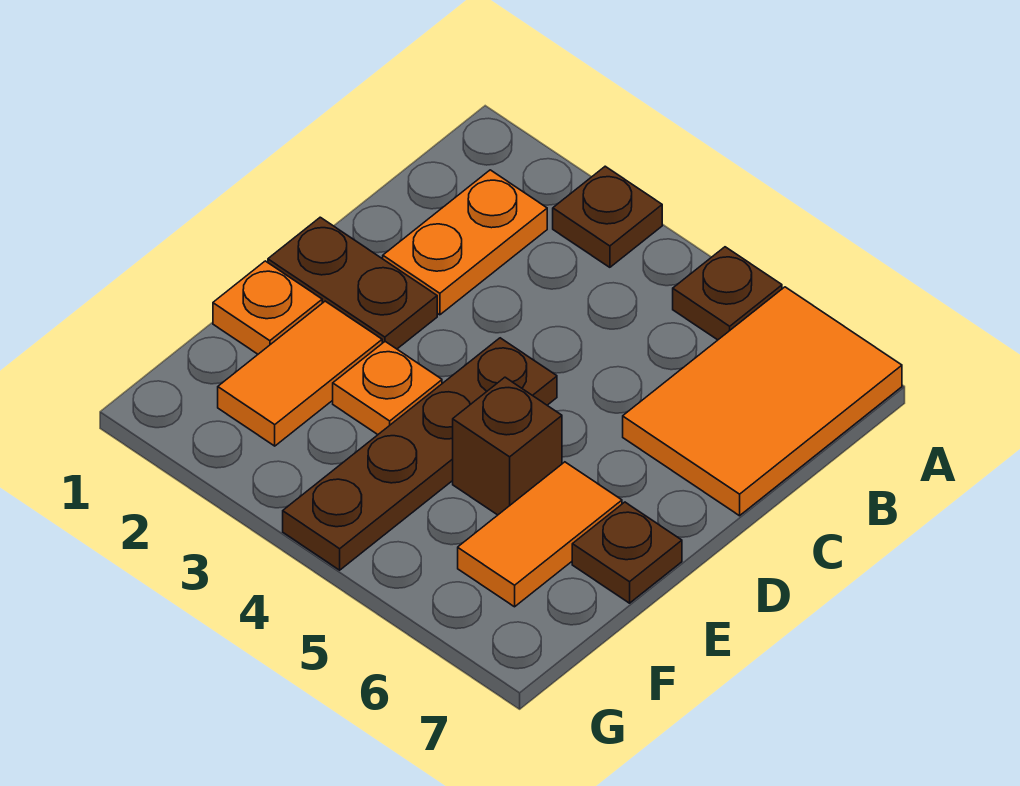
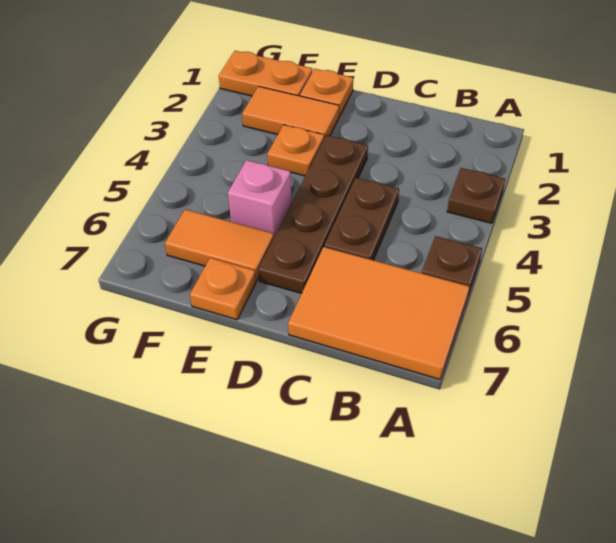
orange plate B2:C2 level 1 -> orange plate F1:G1 level 1
brown plate D1:D2 level 1 -> brown plate C4:C5 level 1
brown plate D4:G4 level 1 -> brown plate D3:D6 level 1
brown brick E5 level 1 -> pink brick E5 level 1
brown plate E7 level 1 -> orange plate E7 level 1

